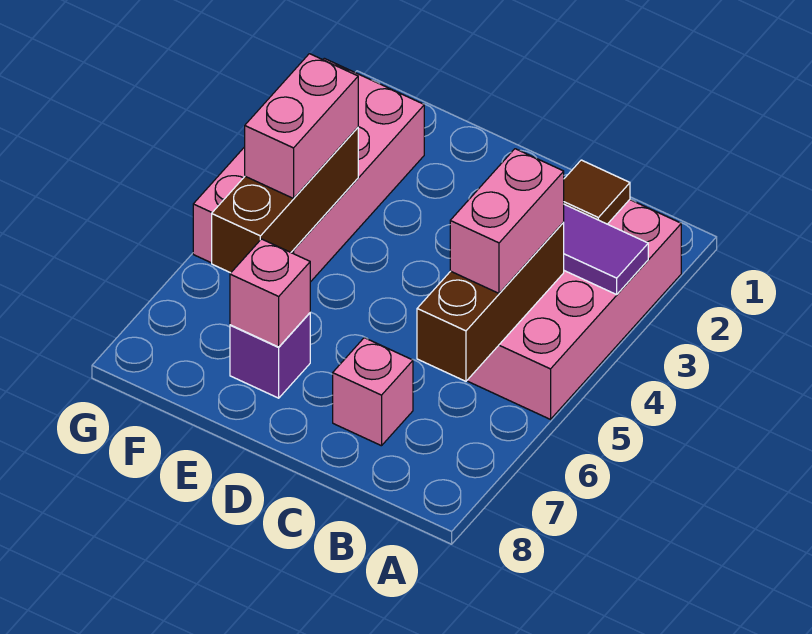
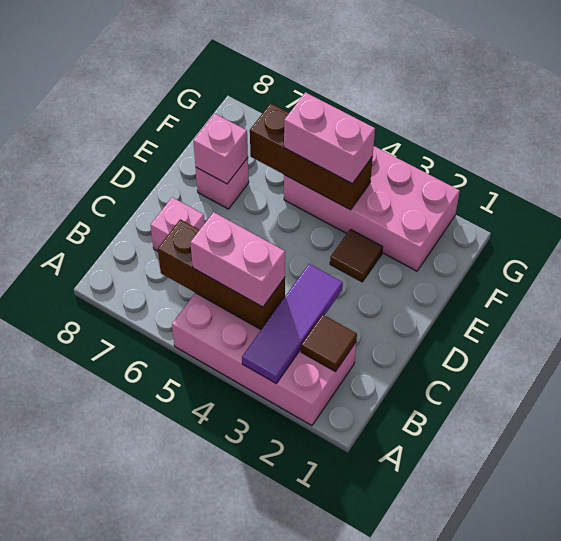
none -> brown tile E3 level 1
purple brick E7 level 1 -> pink brick E7 level 1

